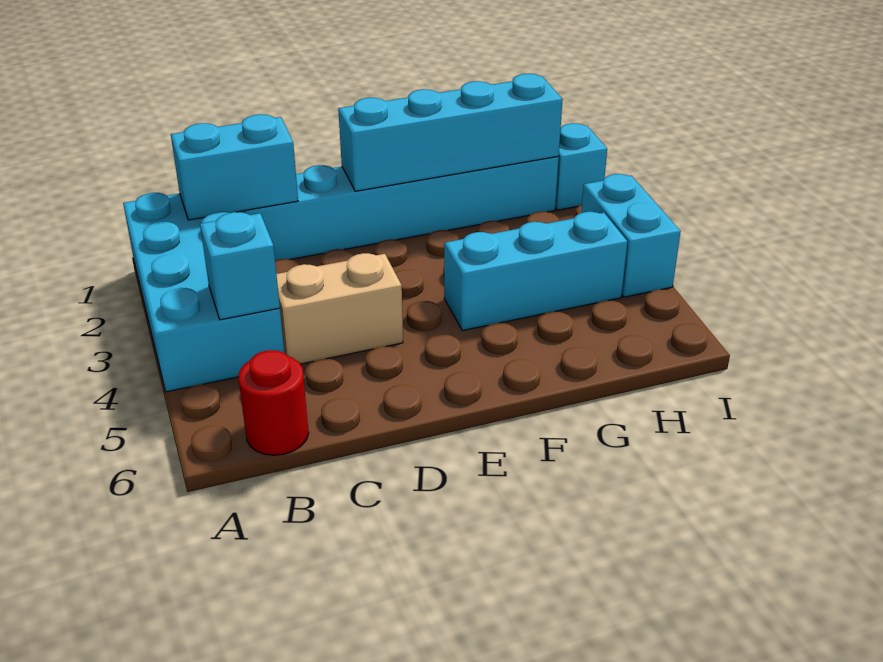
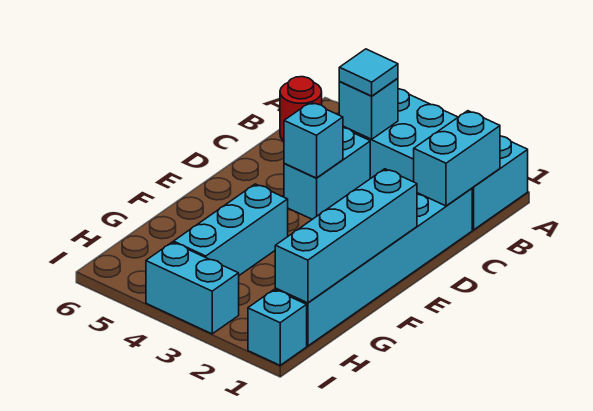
none -> cyan tile B4 level 3
tan brick C4:D4 level 1 -> cyan brick C4:D4 level 1
none -> cyan brick D4 level 2

